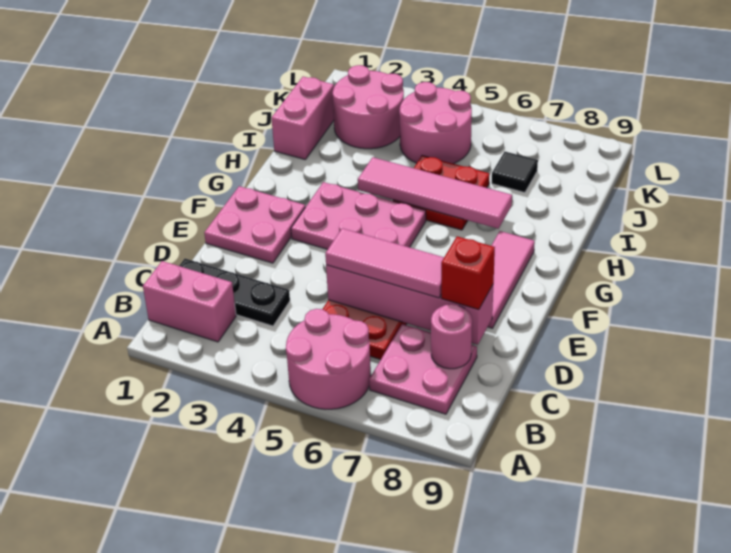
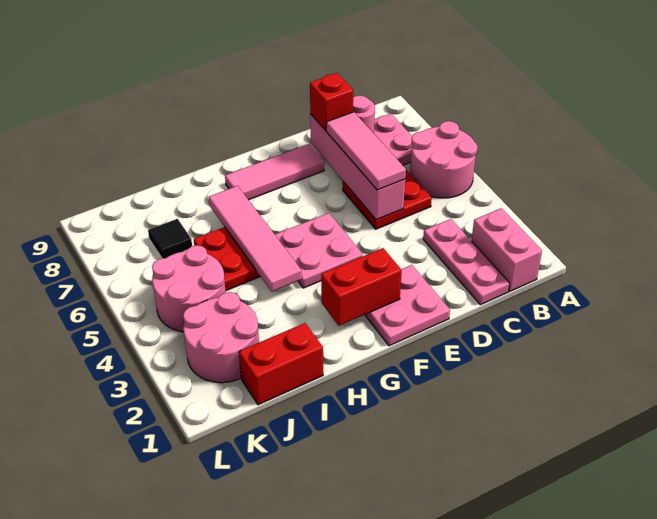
black plate C1:C3 level 1 -> pink plate C1:C3 level 1
none -> red brick F2:G2 level 2
pink plate F3:G5 level 1 -> pink plate F4:G5 level 1
pink brick I1:J1 level 1 -> red brick I1:J1 level 1

